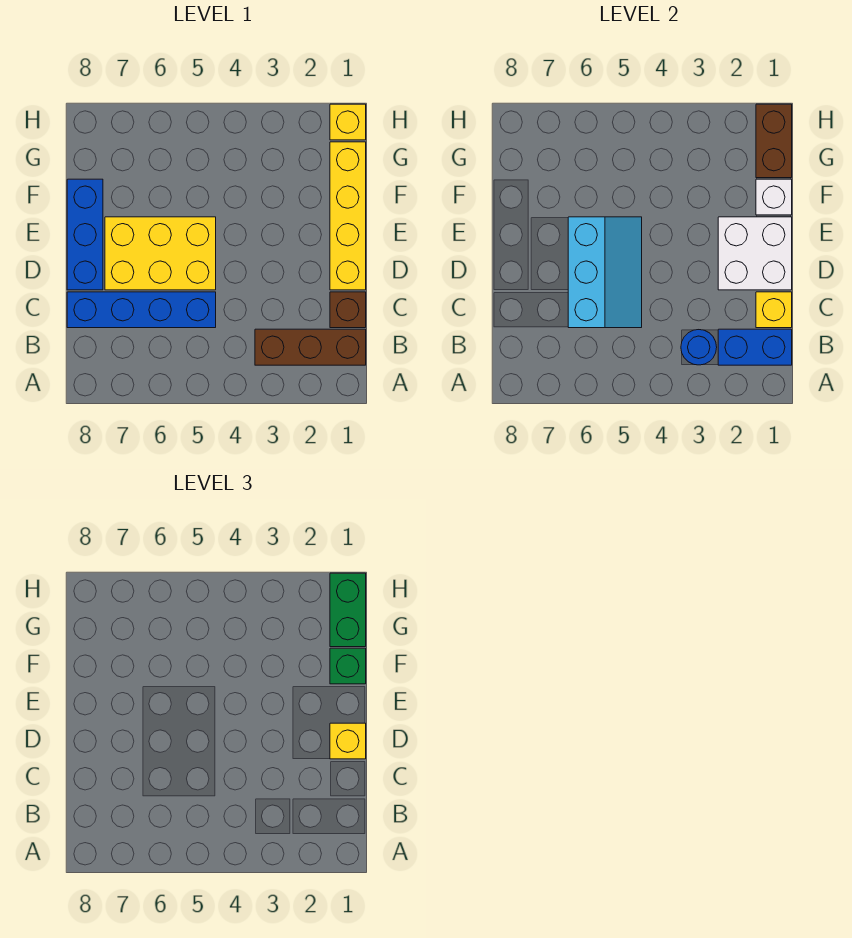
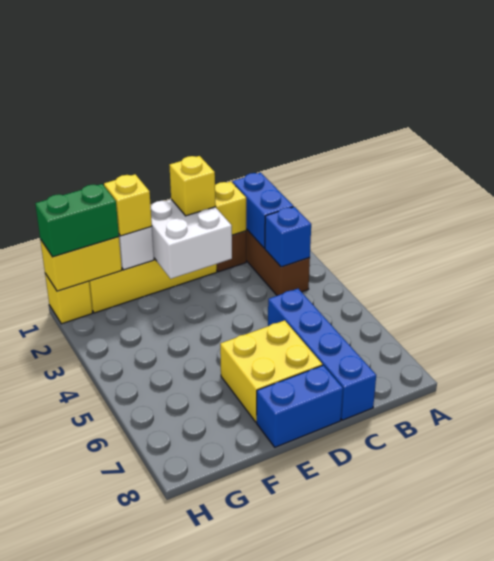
blue round brick B3 level 2 -> blue brick B3 level 2
cyan slope C5:E6 level 2 top 6 -> none
yellow brick D5:E7 level 1 -> yellow brick D6:E7 level 1
blue brick D8:F8 level 1 -> blue brick D8:E8 level 1
green brick F1 level 3 -> yellow brick F1 level 3
brown brick G1:H1 level 2 -> yellow brick G1:H1 level 2

